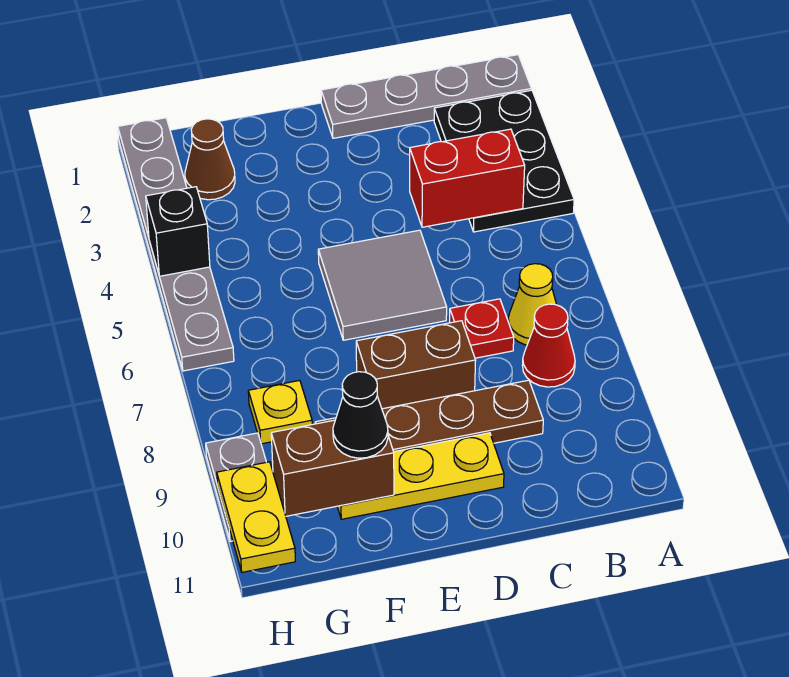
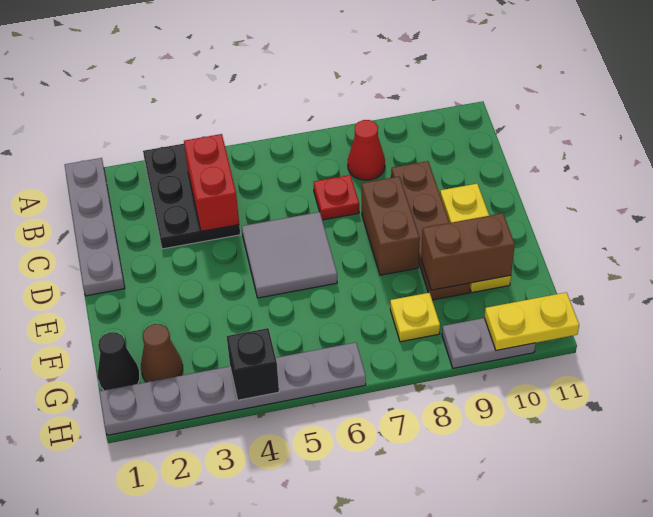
black plate A2:B4 level 1 -> black plate A3:C4 level 1
yellow cone B7 level 1 -> none
brown brick F10:G10 level 2 -> brown brick F9:F10 level 2
black cone F10 level 3 -> black cone G1 level 1

